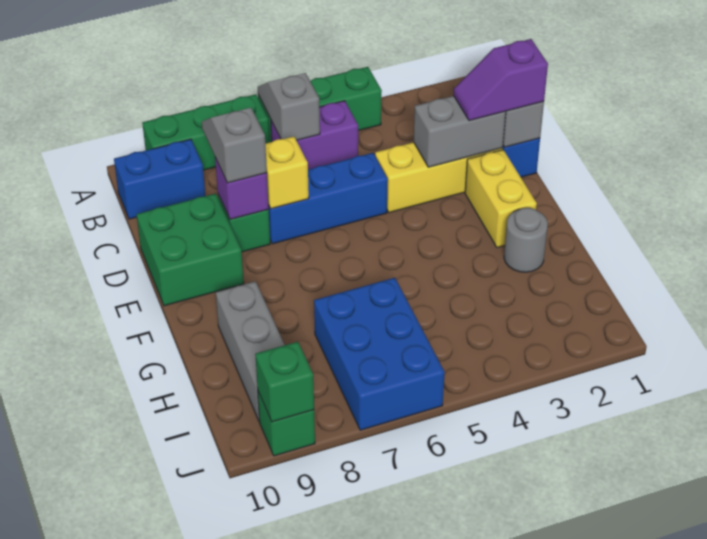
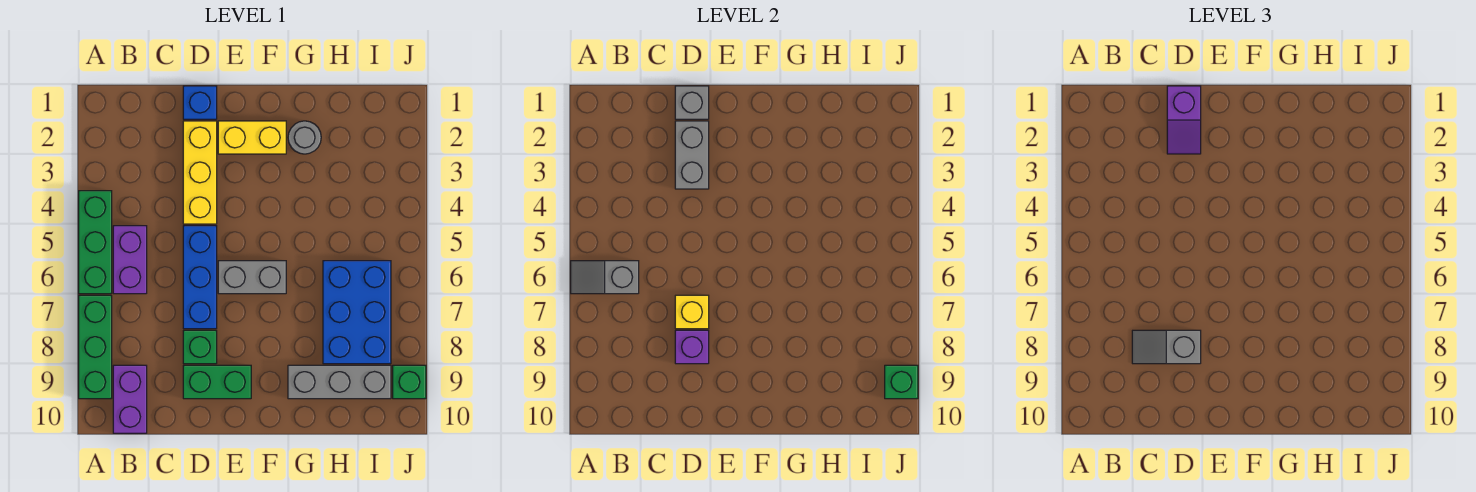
blue brick B9:B10 level 1 -> purple brick B9:B10 level 1
green brick D9:E10 level 1 -> green brick D9:E9 level 1
none -> grey brick E6:F6 level 1
blue brick H6:J7 level 1 -> blue brick H6:I8 level 1

